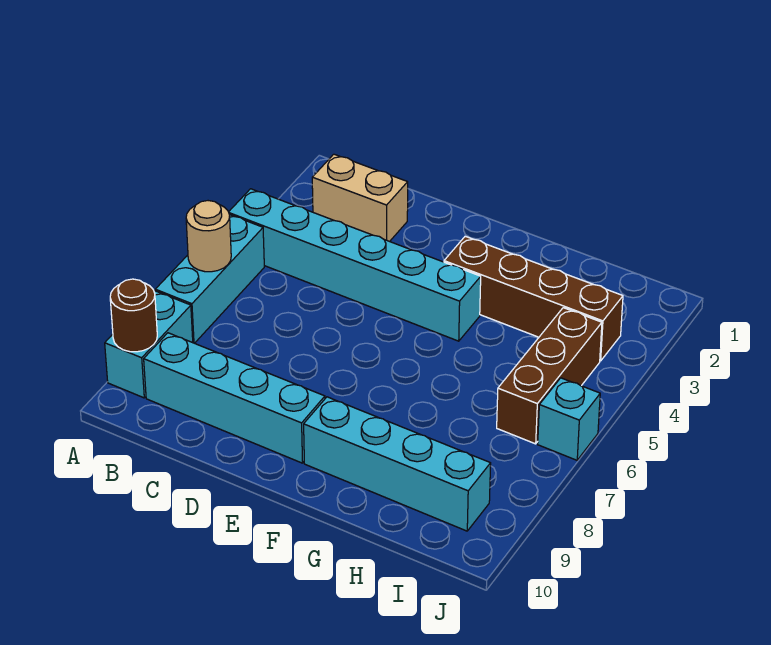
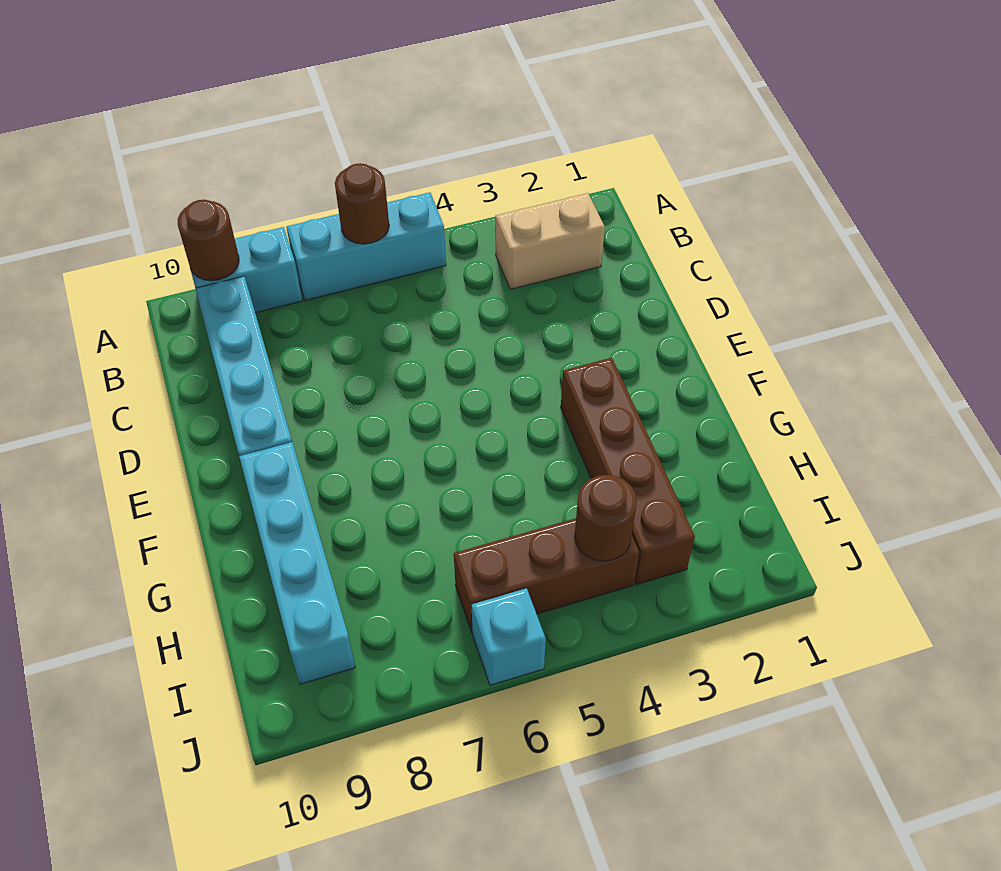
cyan brick A4:F4 level 1 -> none
tan round brick A6 level 2 -> brown round brick A6 level 2
tan brick B2:C2 level 1 -> tan brick B2:B3 level 1
none -> brown round brick I4 level 2

